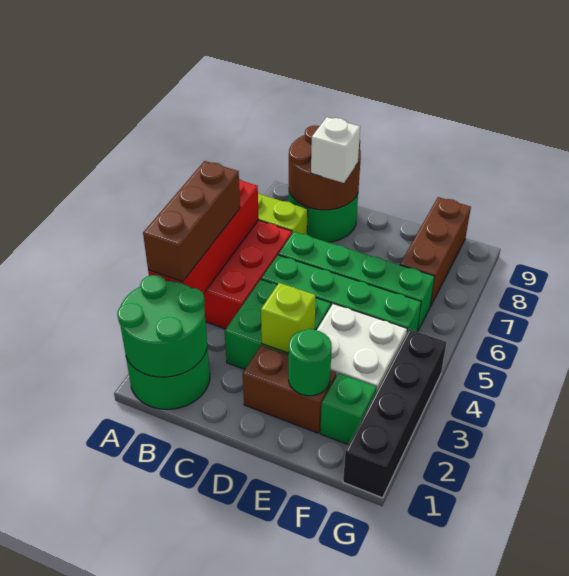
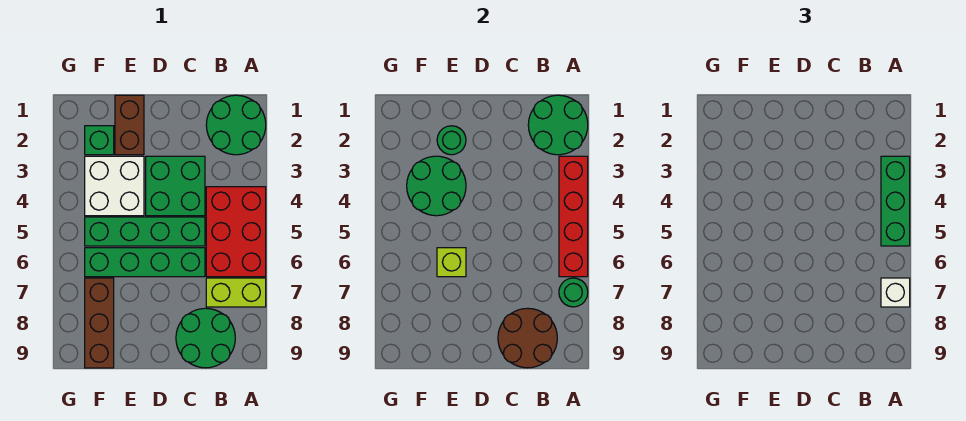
brown brick A3:A5 level 3 -> green brick A3:A5 level 3
none -> green round brick A7 level 2
white brick C8 level 3 -> white brick A7 level 3
brown brick D2:E2 level 1 -> brown brick E1:E2 level 1
lime brick D3 level 2 -> lime brick E6 level 2
none -> green round brick E3:F4 level 2
black brick G1:G4 level 1 -> none

